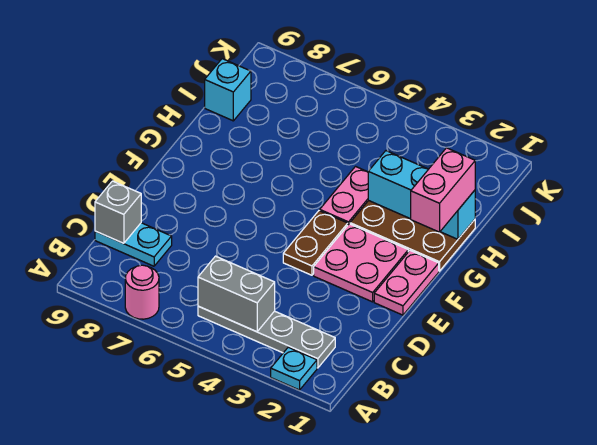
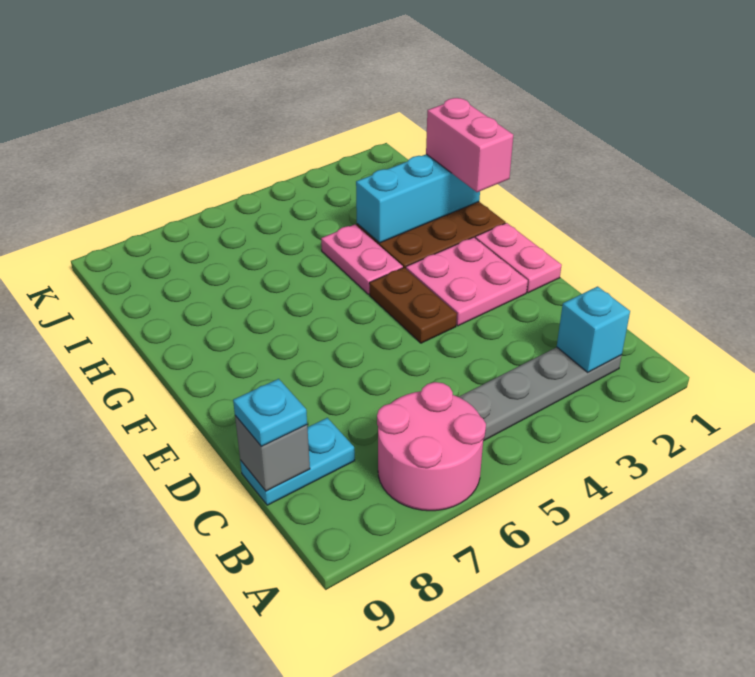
cyan plate A2 level 1 -> cyan plate C9 level 3
pink round brick A7 level 1 -> pink round brick A6:B7 level 1
grey brick B4:B5 level 2 -> none
cyan brick I9 level 1 -> cyan brick B2 level 2

